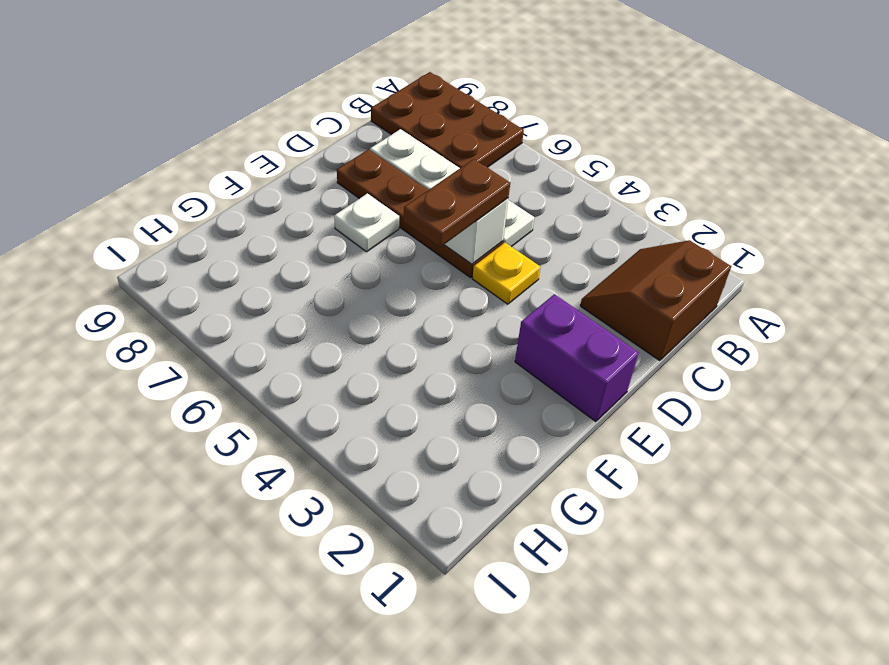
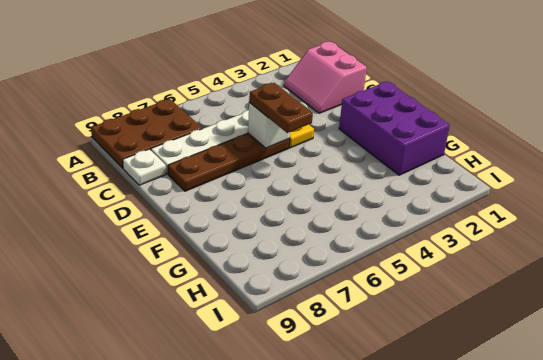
brown slope B1:C2 level 1 top 1 -> pink slope B1:C2 level 1 top 1
purple brick E1:E2 level 1 -> purple brick E1:G2 level 1
white plate E7 level 1 -> white plate C9 level 1

